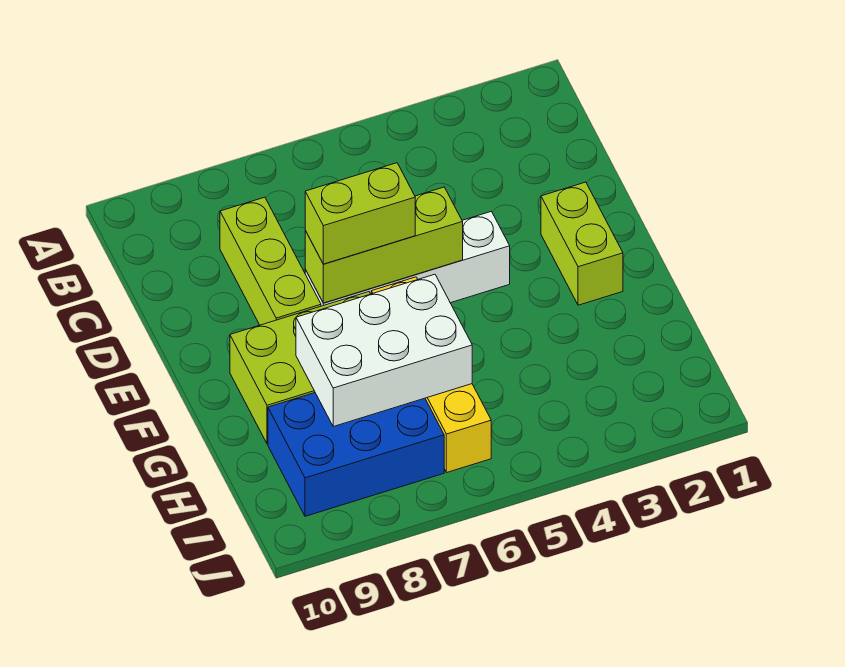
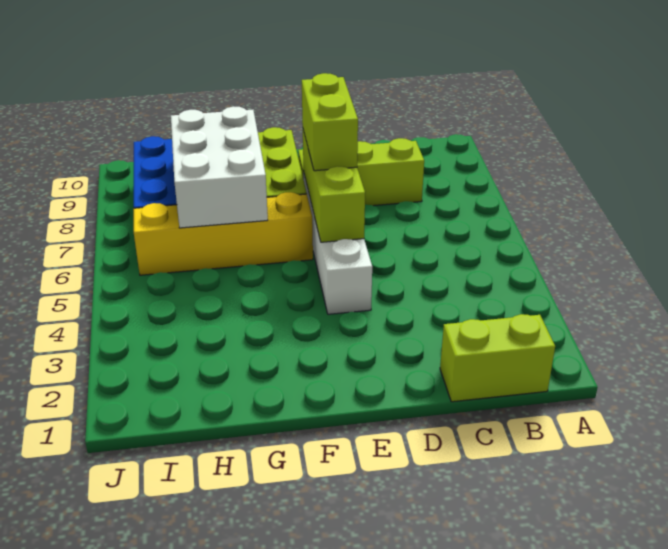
lime brick E2:F2 level 1 -> lime brick B1:C1 level 1

